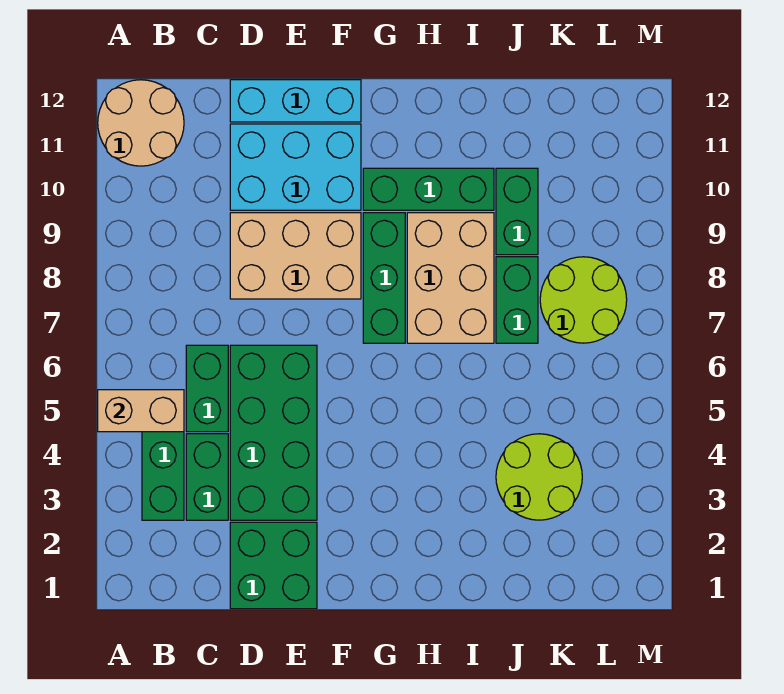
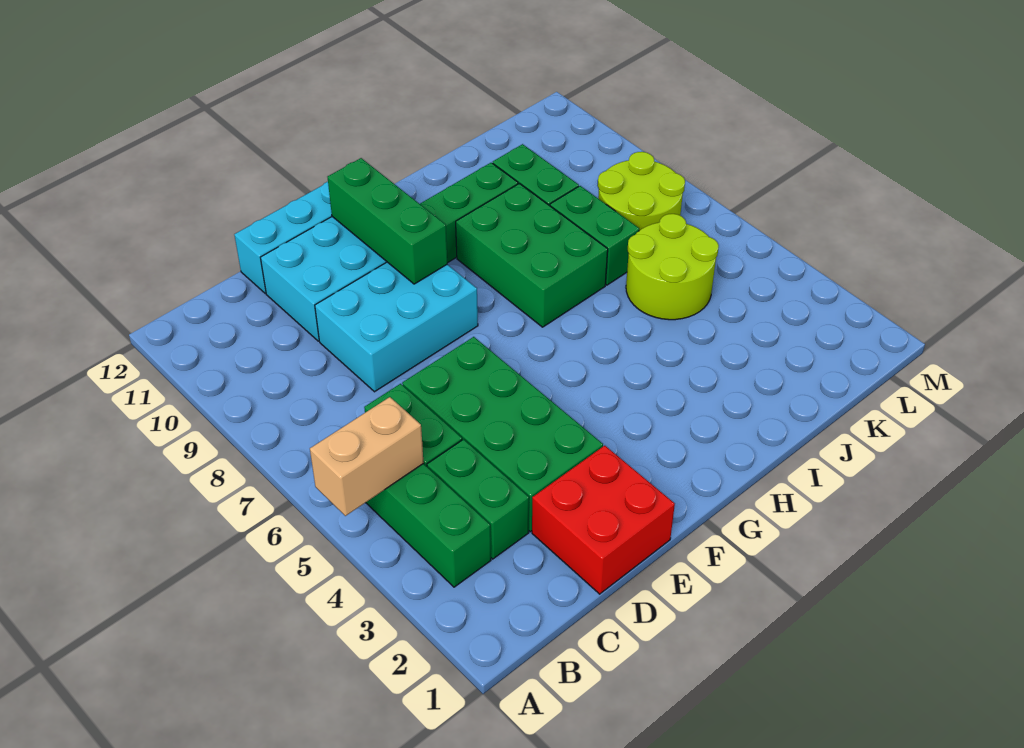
tan round brick A11:B12 level 1 -> none
green brick D1:E2 level 1 -> red brick D1:E2 level 1
tan brick D8:F9 level 1 -> cyan brick D8:F9 level 1
green brick G7:G9 level 1 -> green brick F9:F11 level 2
tan brick H7:I9 level 1 -> green brick H7:I9 level 1
lime round brick J3:K4 level 1 -> lime round brick J5:K6 level 1

